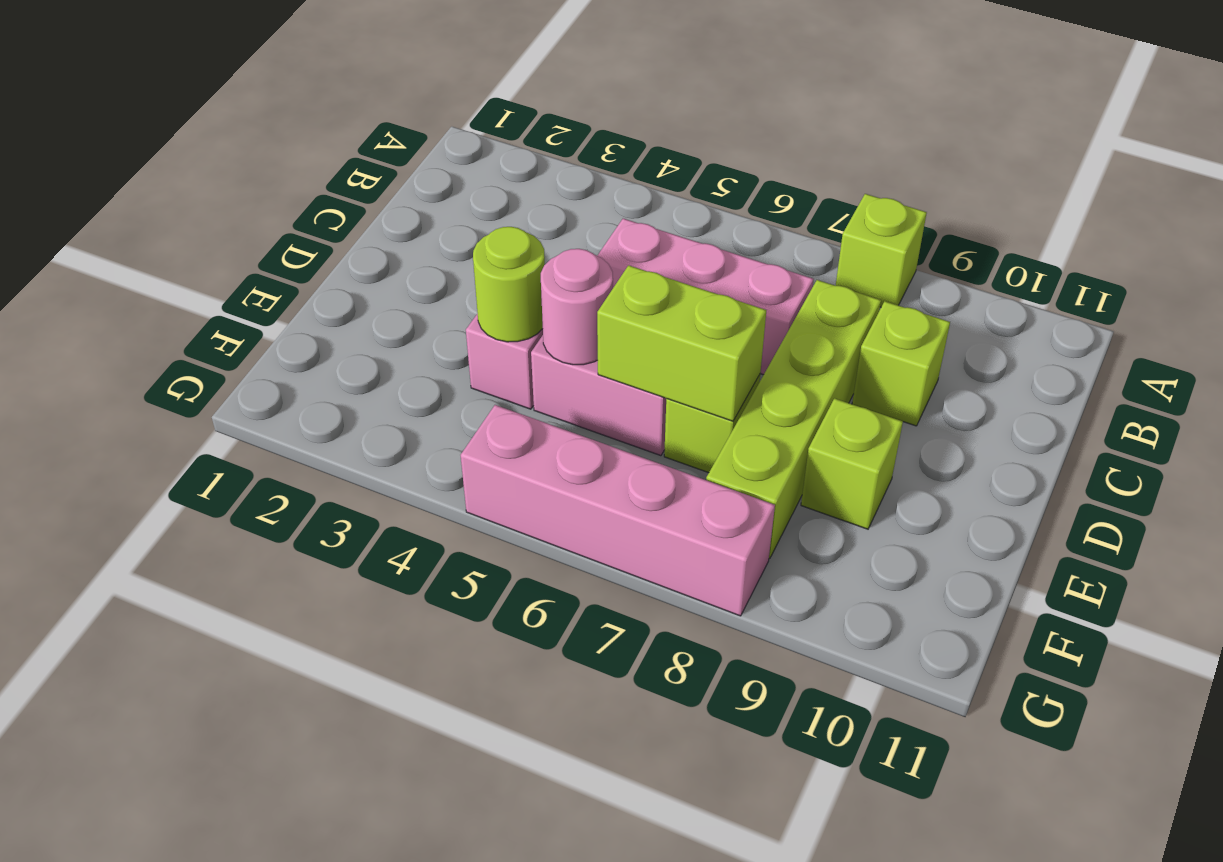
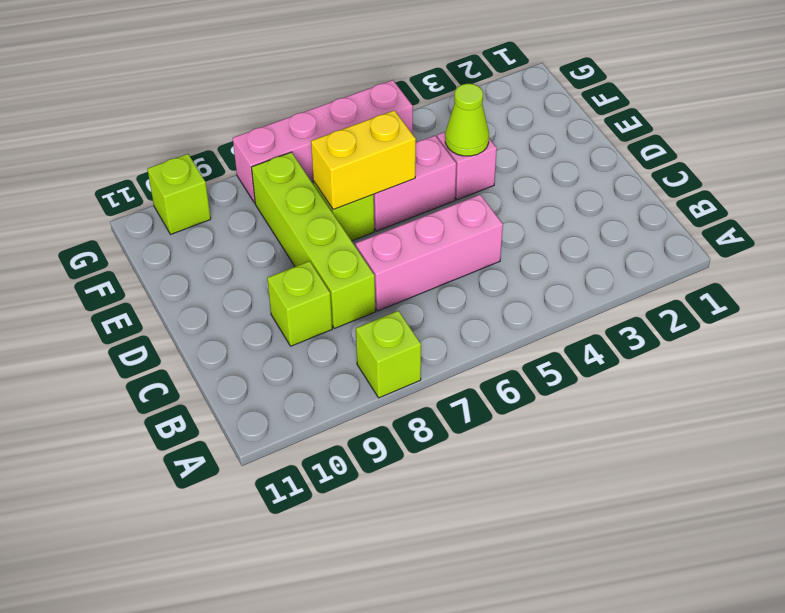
lime round brick E4 level 2 -> lime cone E4 level 2
pink round brick E5 level 2 -> none
lime brick E6:E7 level 2 -> yellow brick E6:E7 level 2
lime brick E9 level 1 -> lime brick G10 level 1

